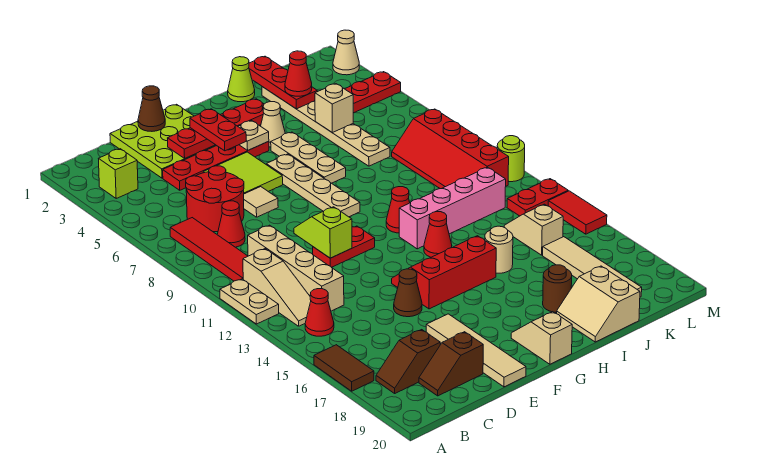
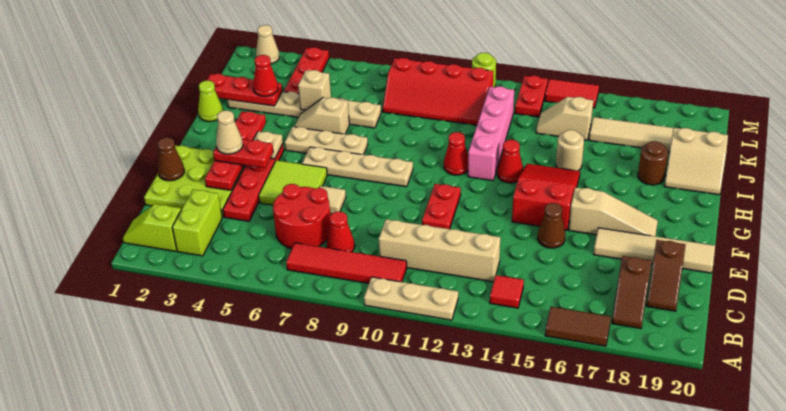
tan plate A11:A12 level 1 -> tan plate A10:A12 level 1
lime brick B3 level 1 -> lime brick B3:C3 level 1
tan slope B11:B13 level 1 top 11 -> tan slope F16:F18 level 1 top 16
red cone B14 level 1 -> red tile B14 level 1
lime slope E10:E11 level 2 top 11 -> lime slope B1:B2 level 1 top 2
red slope F14:H15 level 1 top 15 -> red slope F14:H15 level 1 top F
tan slope G19:G20 level 1 top 20 -> tan slope I5:I6 level 1 top 6
tan cone H4 level 1 -> tan cone F3 level 4

